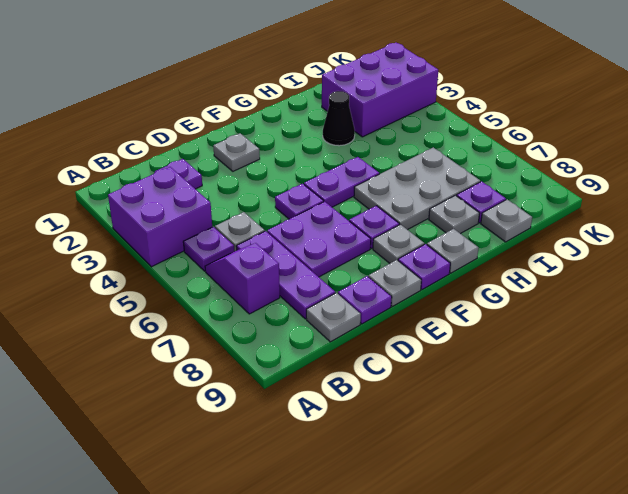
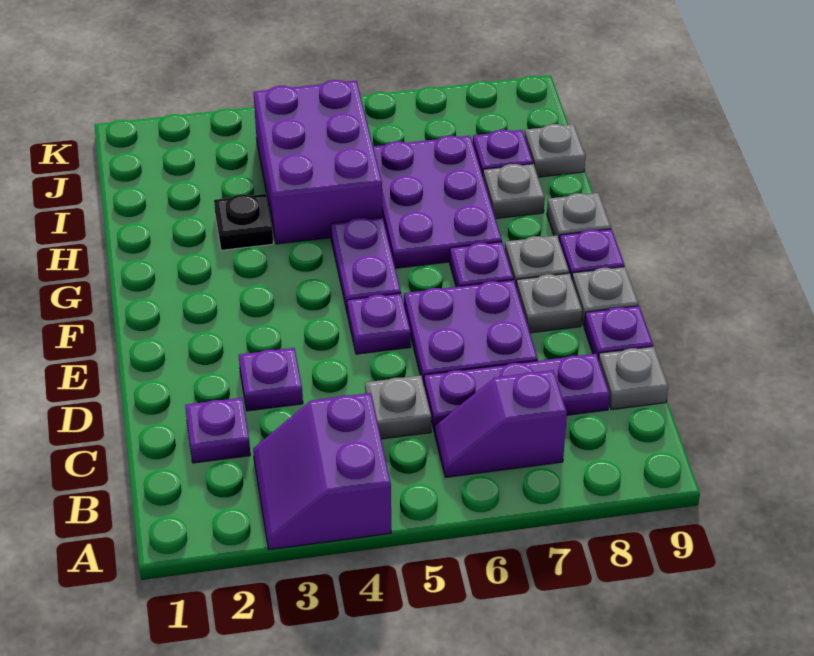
purple brick A3:B4 level 1 -> purple slope A3:B4 level 1 top 4
purple plate B5 level 1 -> purple plate D3 level 1
grey plate E2 level 1 -> grey plate E8 level 1
grey plate G6:I7 level 1 -> purple plate G6:I7 level 1
black cone H3 level 1 -> black plate H3 level 1
purple brick I2:K3 level 1 -> purple brick H4:J5 level 1

